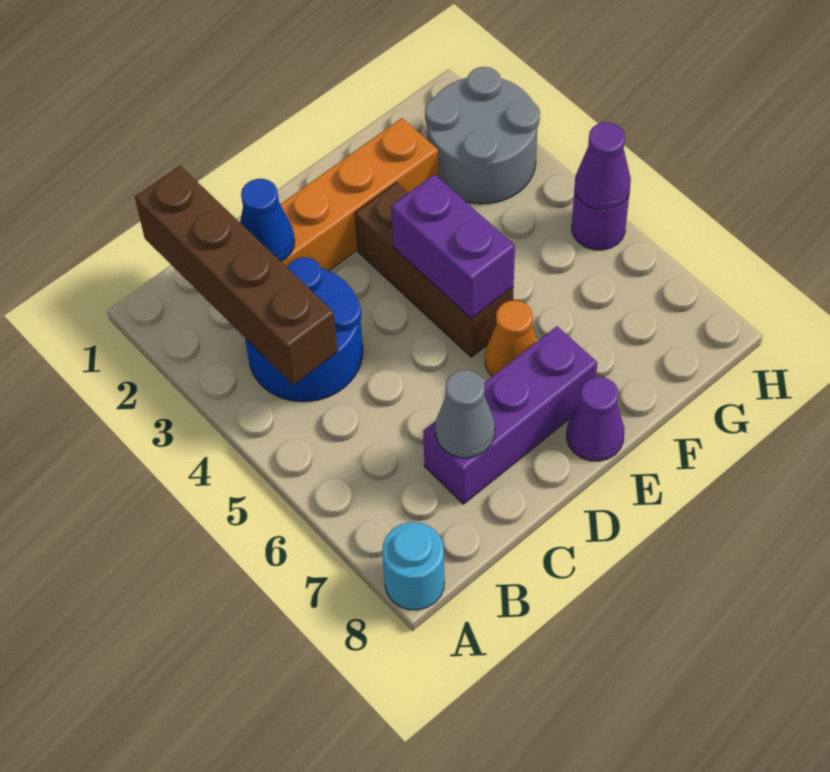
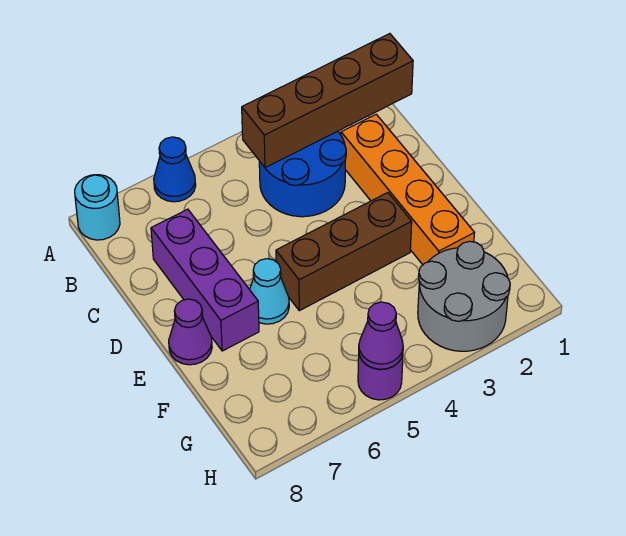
blue cone C2 level 2 -> blue cone A6 level 1
grey cone C7 level 2 -> none
purple brick E4:E5 level 2 -> none
orange cone E6 level 1 -> cyan cone E6 level 1

